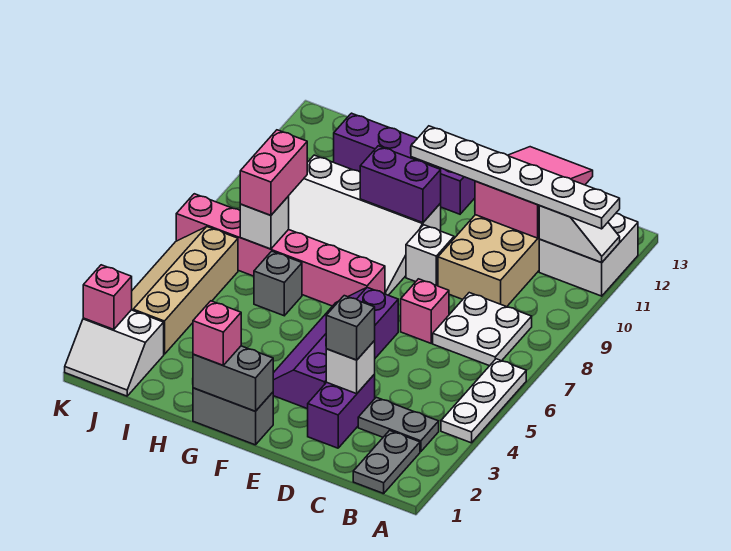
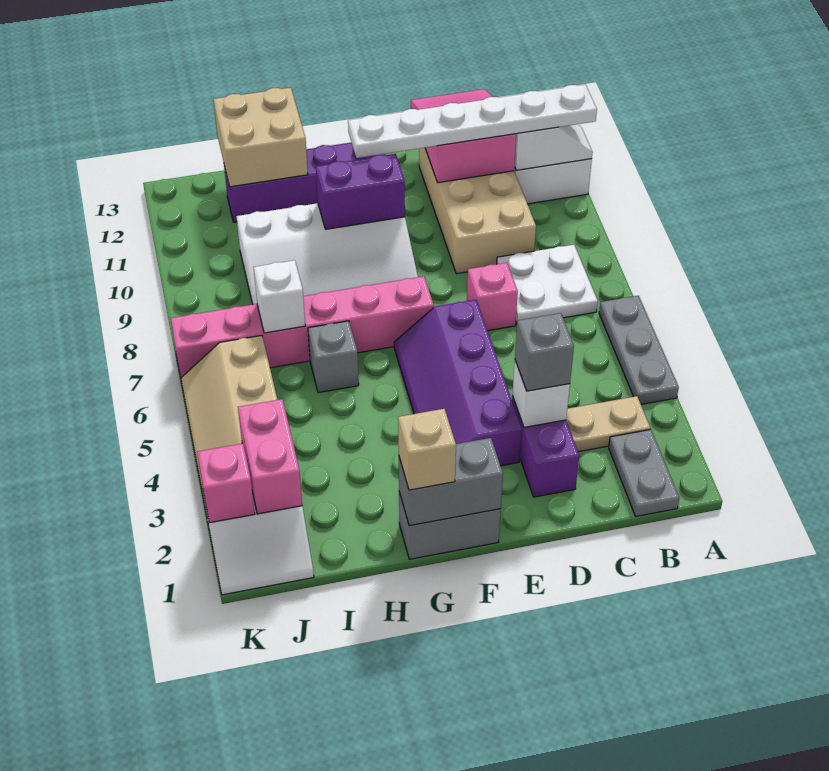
white plate A4:A6 level 1 -> grey plate A4:A6 level 1
grey plate B3:C3 level 1 -> tan plate B3:C3 level 1
white brick E9 level 1 -> none
pink brick G1 level 3 -> tan brick G1 level 3
none -> tan brick H12:I13 level 2
pink brick I7:I8 level 3 -> pink brick J2:J3 level 2

